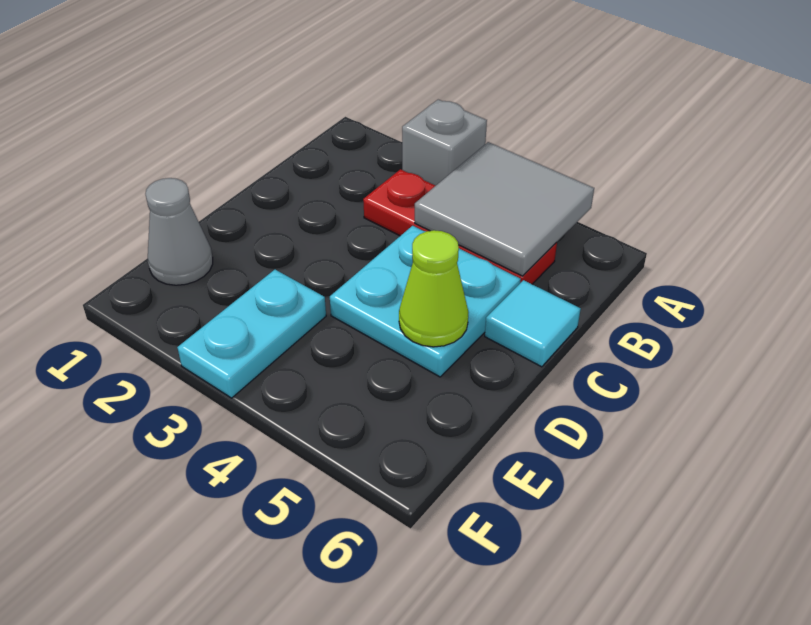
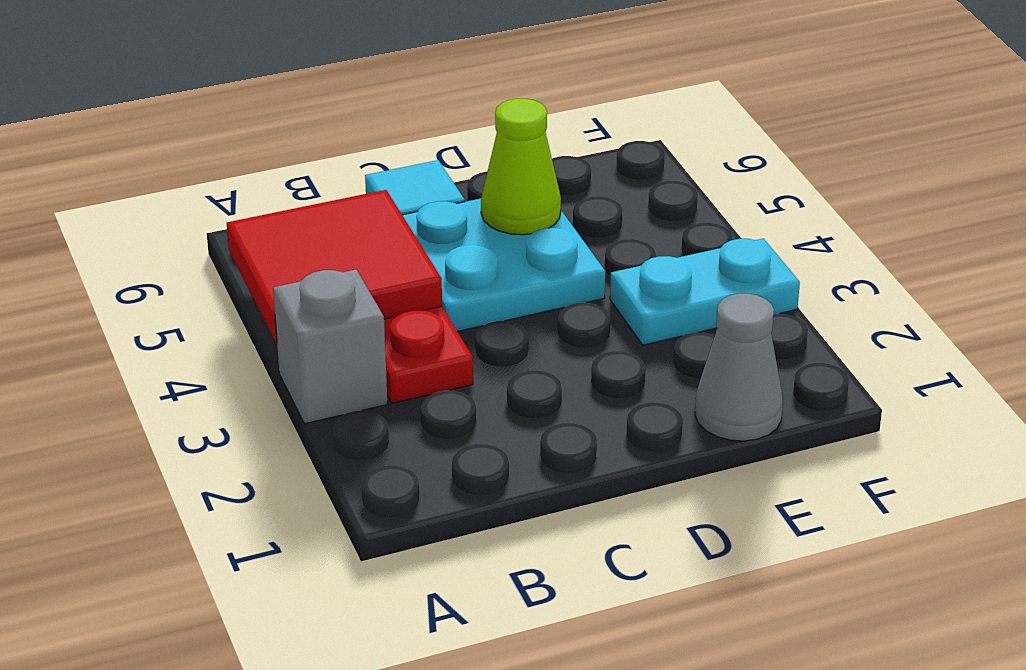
grey tile A4:B5 level 2 -> red tile A4:B5 level 2

